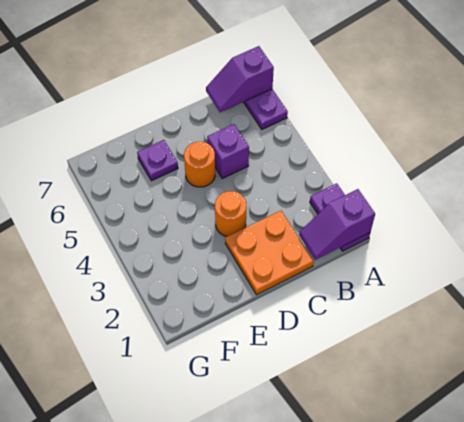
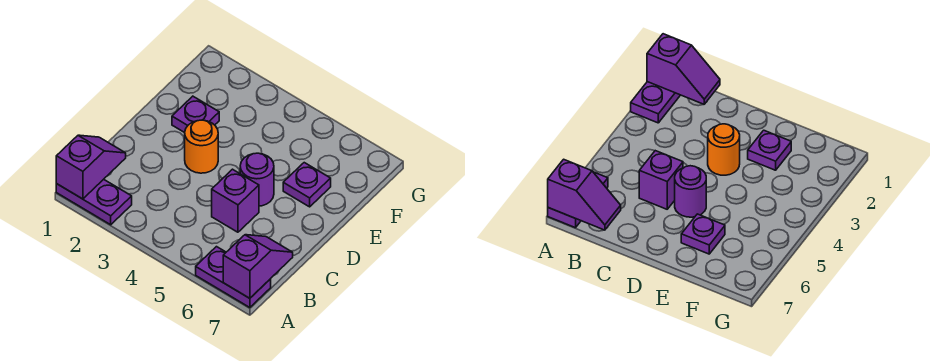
orange plate C1:D2 level 1 -> none
orange round brick D5 level 1 -> purple round brick D5 level 1
none -> purple plate E2 level 1

